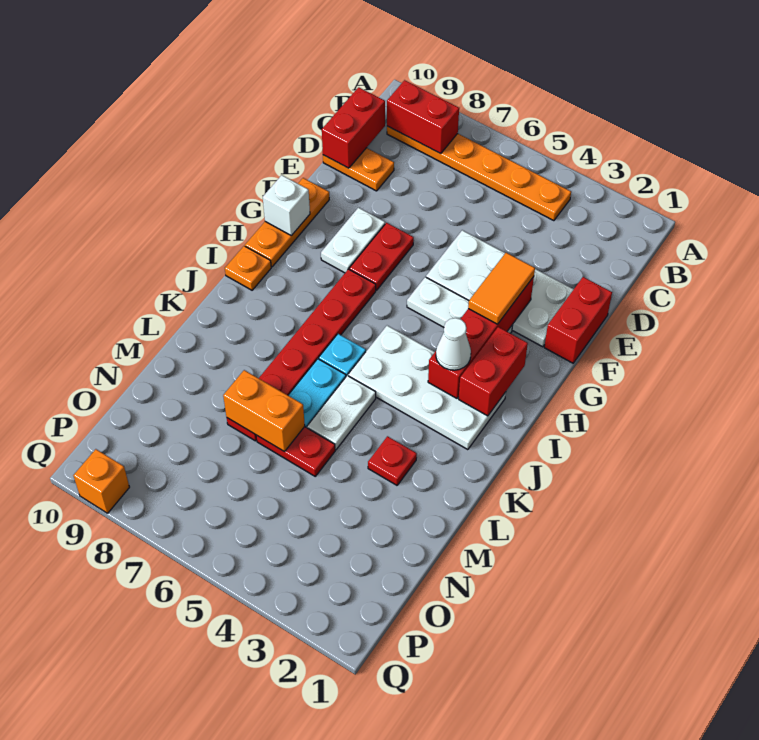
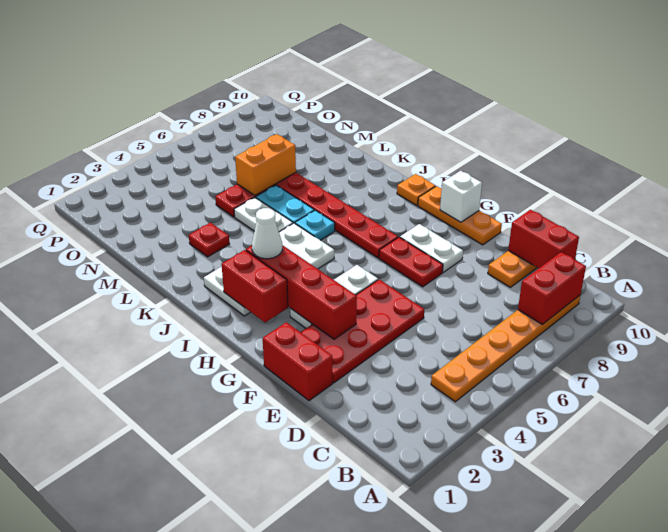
white plate E2:F5 level 1 -> red plate E2:F5 level 1
orange tile F3:G3 level 3 -> none
orange brick Q9 level 1 -> none

